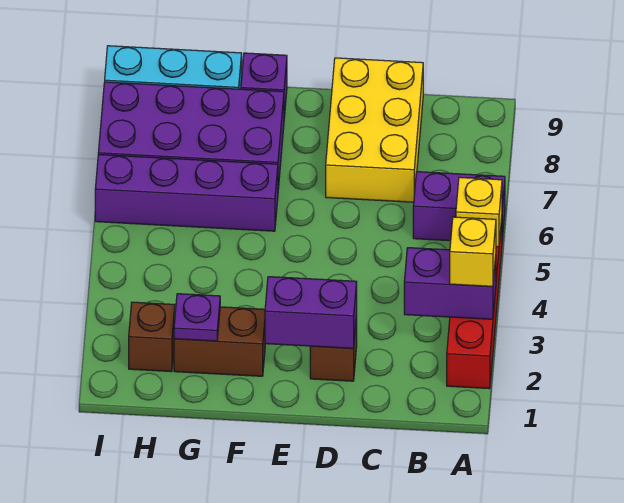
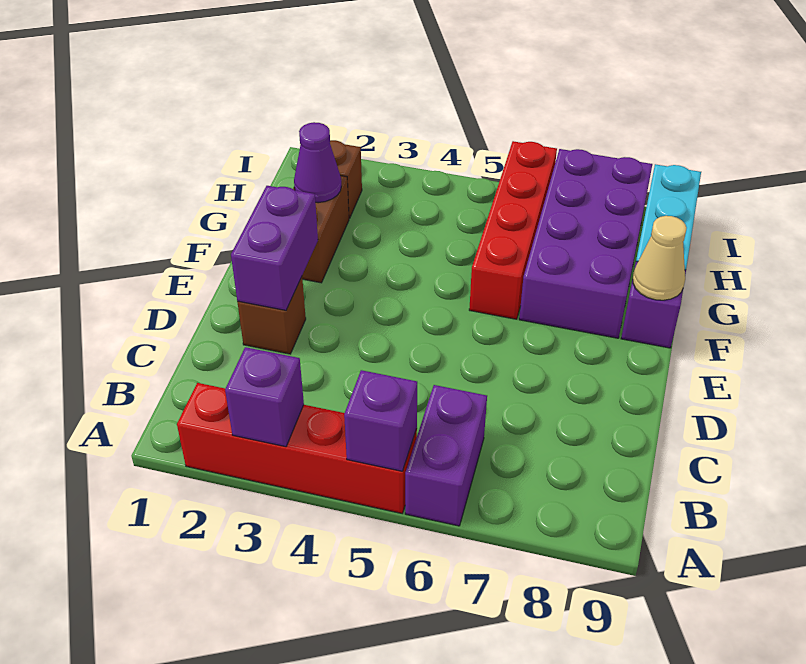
purple brick A3:B3 level 2 -> purple brick A3 level 2
yellow brick A3 level 3 -> none
yellow brick A5 level 2 -> purple brick A5 level 2
yellow brick C7:D9 level 1 -> none
purple brick F6:I6 level 1 -> red brick F6:I6 level 1
none -> tan cone F9 level 2
purple plate G2 level 2 -> purple cone G2 level 2

